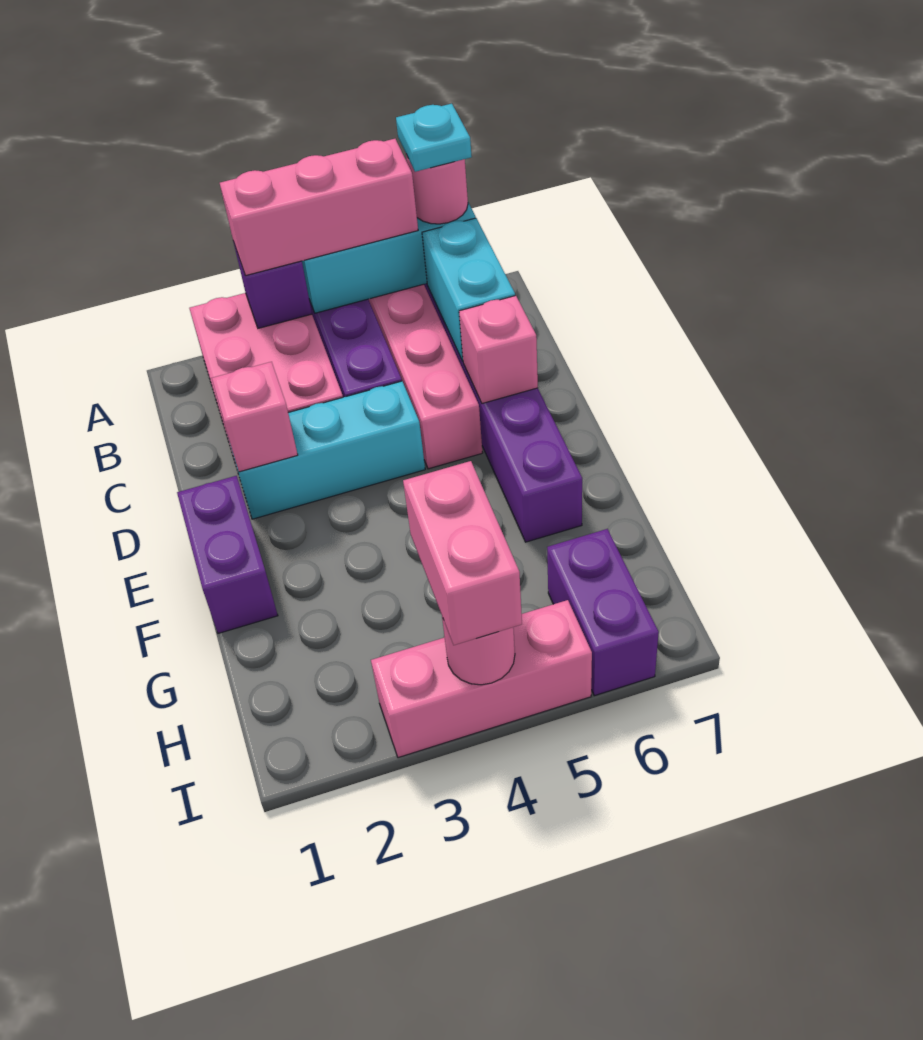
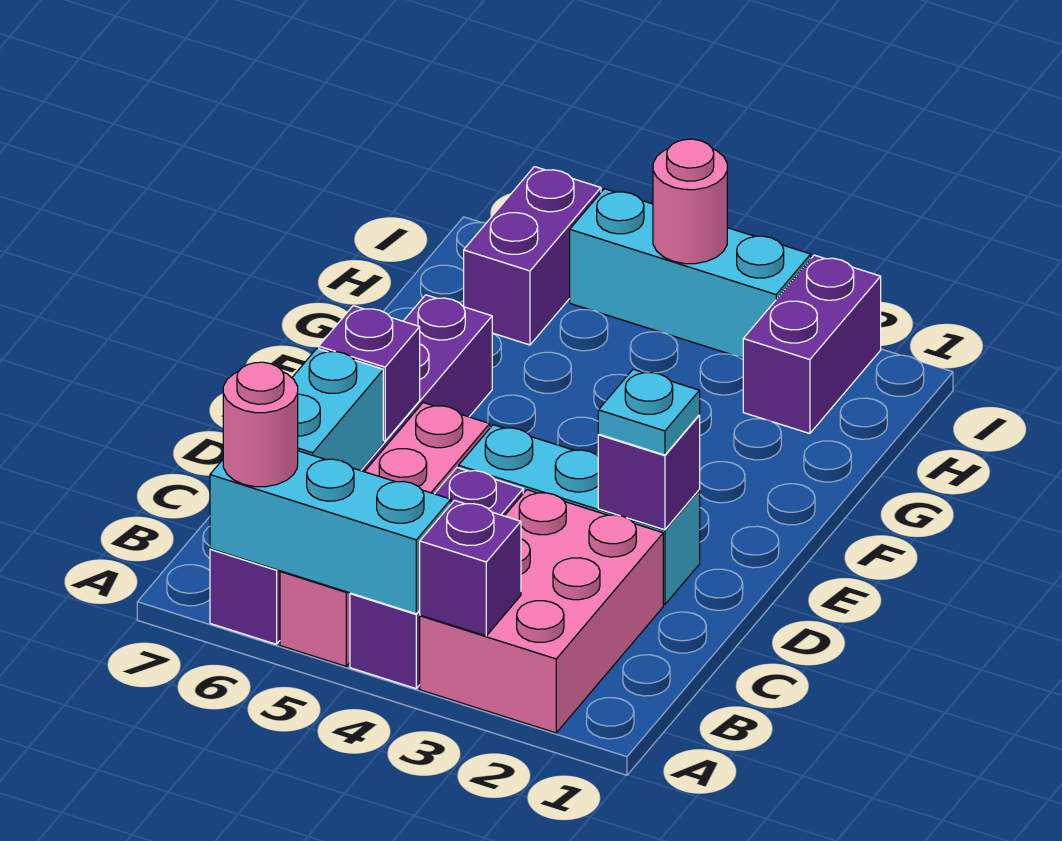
pink brick A3:A5 level 3 -> none
cyan plate A6 level 4 -> cyan plate D2 level 3
pink brick D2 level 2 -> purple brick D2 level 2
pink brick D6 level 2 -> purple brick D6 level 2
purple brick E1:F1 level 1 -> purple brick H2:I2 level 1
pink brick H4:I4 level 3 -> none
pink brick I3:I5 level 1 -> cyan brick I3:I5 level 1

